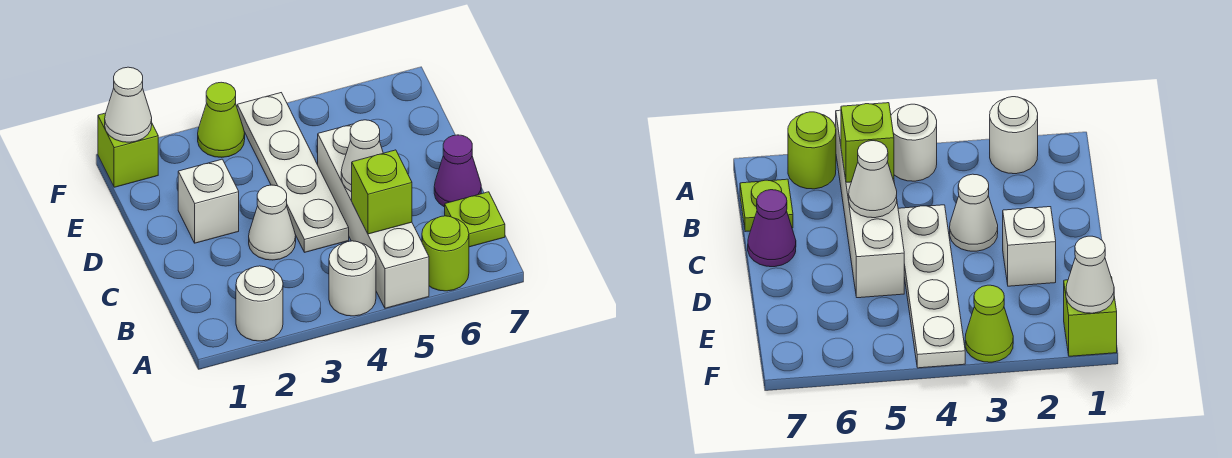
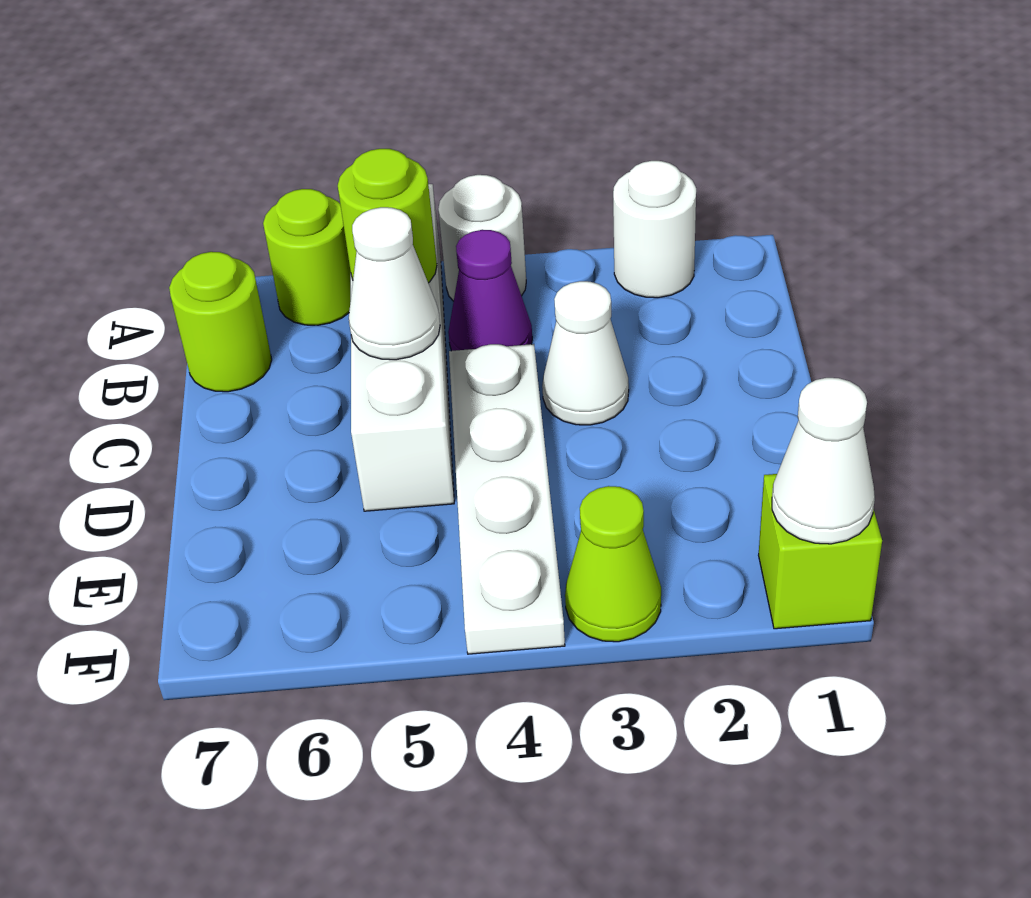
lime brick B5 level 2 -> lime round brick B5 level 2
lime plate B7 level 1 -> lime round brick B7 level 1
purple cone C7 level 1 -> purple cone B4 level 1
white brick D2 level 1 -> none

